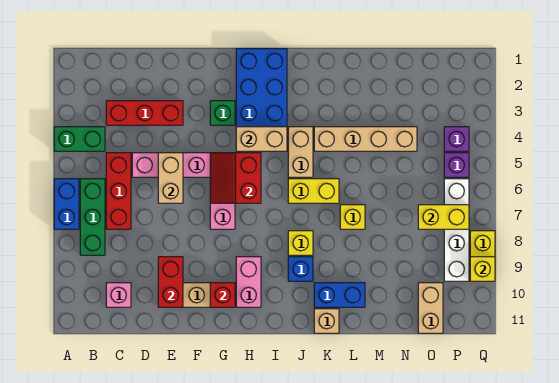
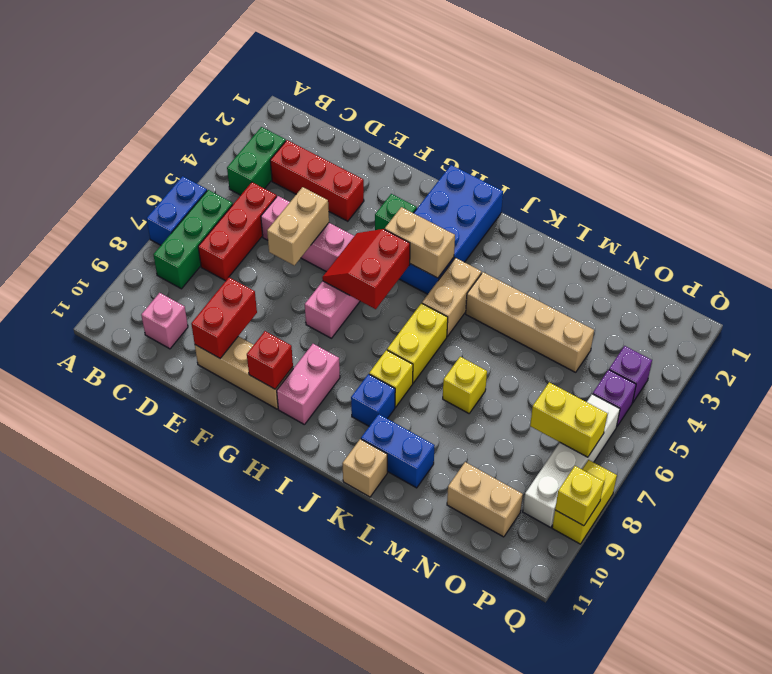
green brick A4:B4 level 1 -> green brick B3:B4 level 1
yellow brick J6:K6 level 1 -> yellow brick J6:J7 level 1
tan brick O10:O11 level 1 -> tan brick N10:O10 level 1

